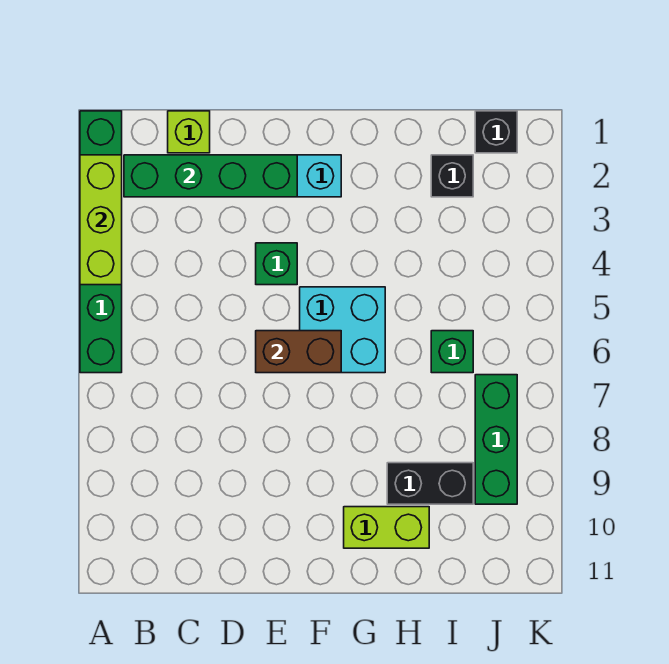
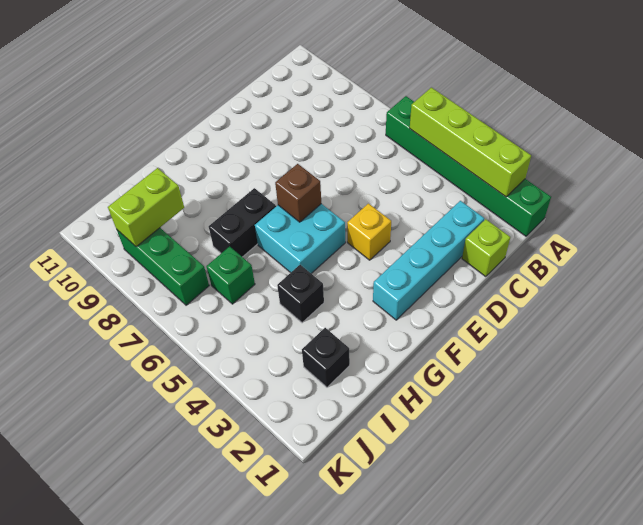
lime brick A2:A4 level 2 -> lime brick A2:A5 level 2
green brick B2:E2 level 2 -> none
green brick E4 level 1 -> yellow brick E4 level 1
brown brick E6:F6 level 2 -> brown brick F6 level 2
lime brick G10:H10 level 1 -> lime brick I9:J9 level 2
black brick H9:I9 level 1 -> black brick G7:H7 level 1
black brick J1 level 1 -> black brick H4 level 1

